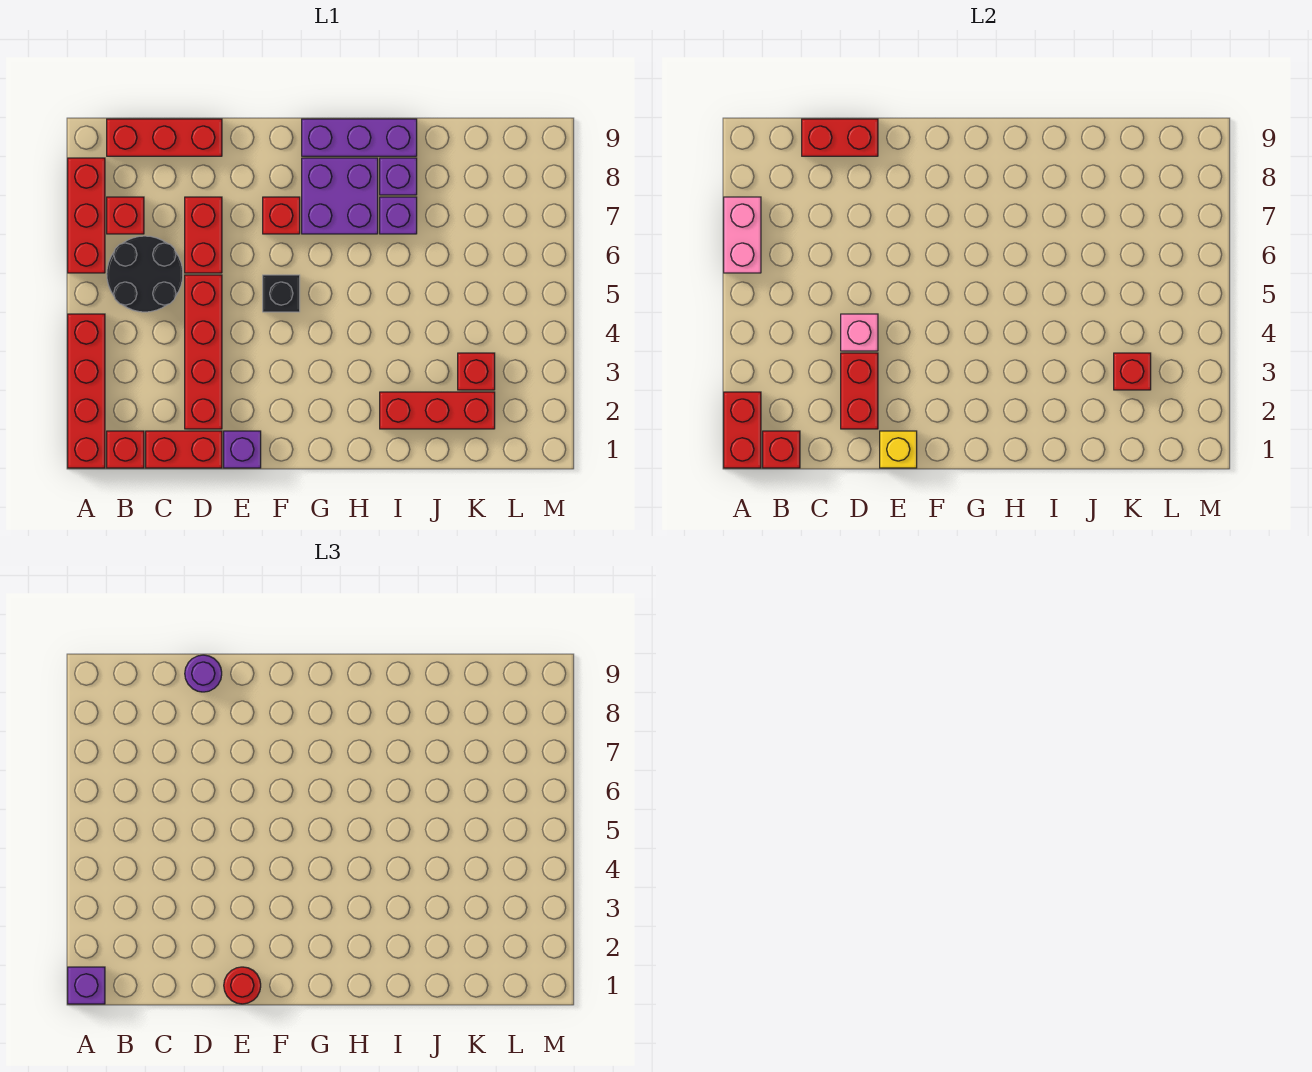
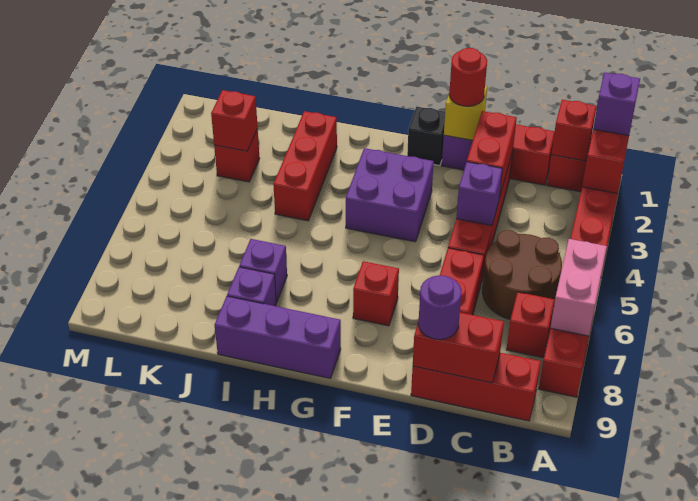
black round brick B5:C6 level 1 -> brown round brick B5:C6 level 1
pink brick D4 level 2 -> purple brick D4 level 2
black brick F5 level 1 -> black brick F1 level 1
purple brick G7:H8 level 1 -> purple brick F3:G4 level 1
red brick I2:K2 level 1 -> red brick I2:I4 level 1

